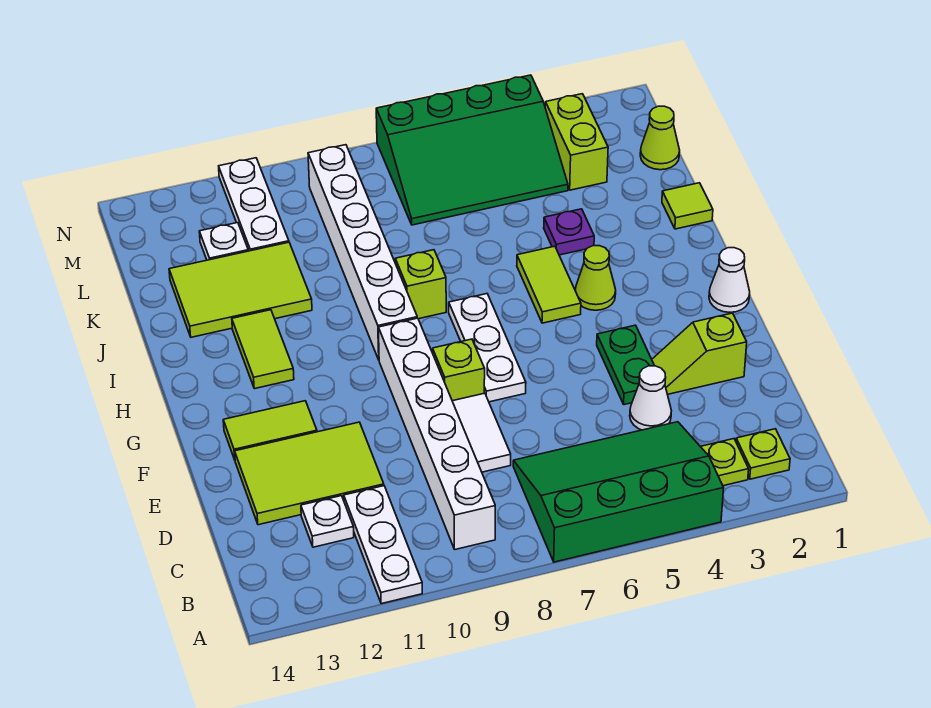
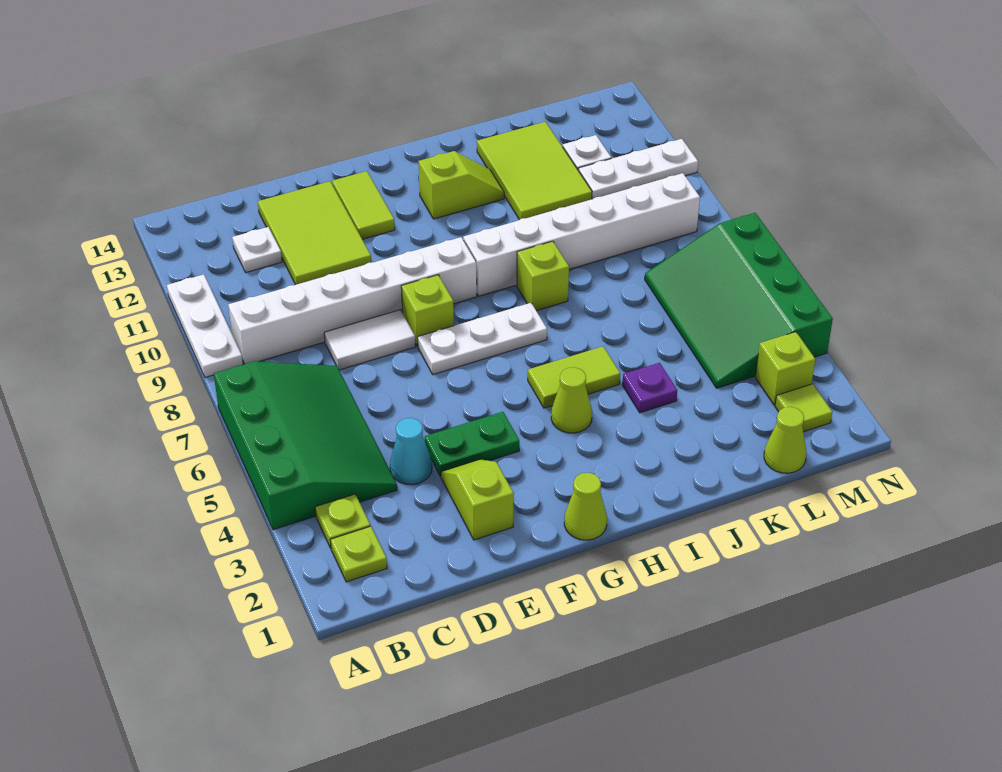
white plate A11:C11 level 1 -> white plate A9:A11 level 1
white cone D4 level 1 -> cyan cone D4 level 1
white cone G1 level 1 -> lime cone G1 level 1
lime tile H12:I12 level 1 -> lime slope H12:I12 level 1 top H
lime tile J1 level 1 -> lime tile M2 level 1
lime brick L3:M3 level 1 -> lime brick M3 level 1

